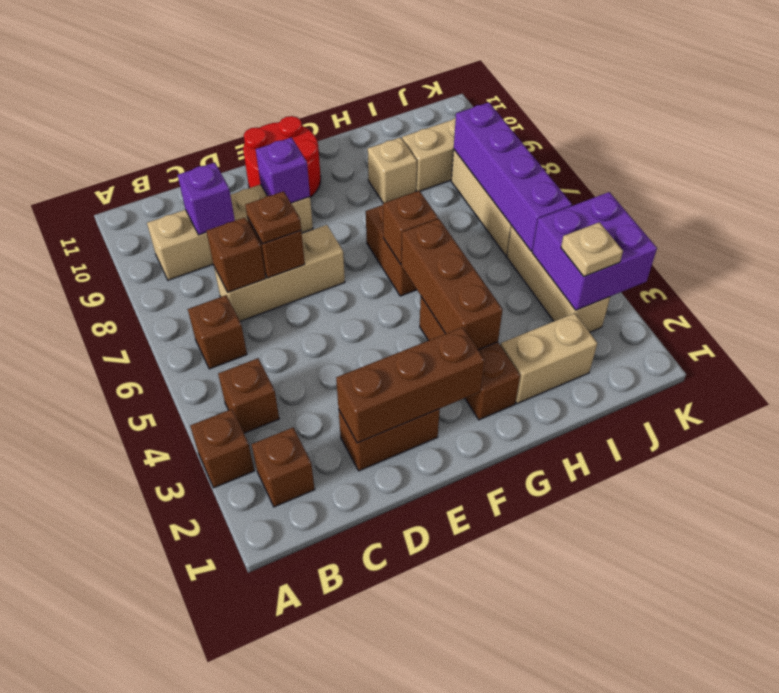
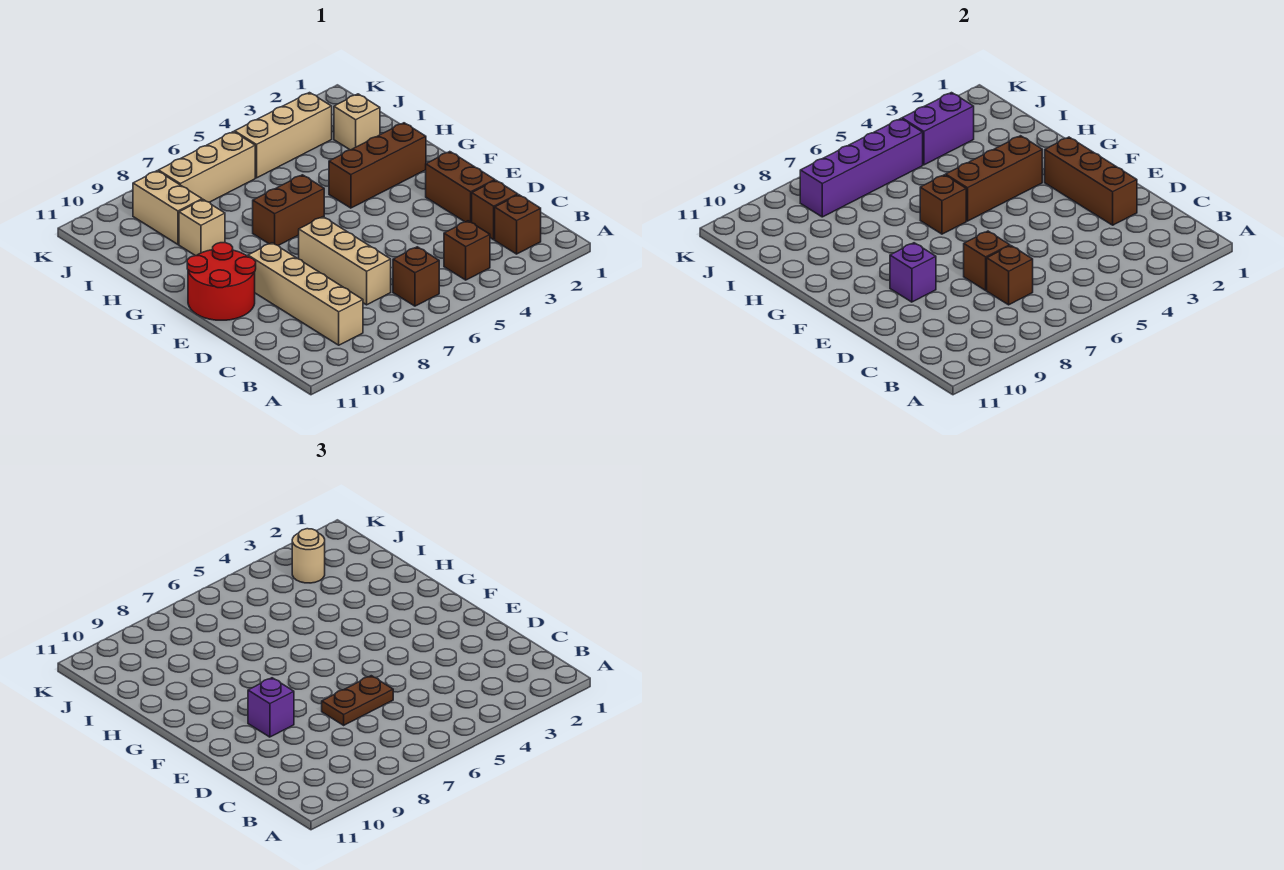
brown brick A3 level 1 -> brown brick C2 level 1
purple brick C9 level 2 -> purple brick E9 level 3
brown plate D7 level 3 -> brown plate D6:D7 level 3
tan brick H2:I2 level 1 -> tan brick I2 level 1
purple brick J3:K4 level 2 -> purple brick J3:J4 level 2
tan plate J3 level 3 -> tan round brick J3 level 3

